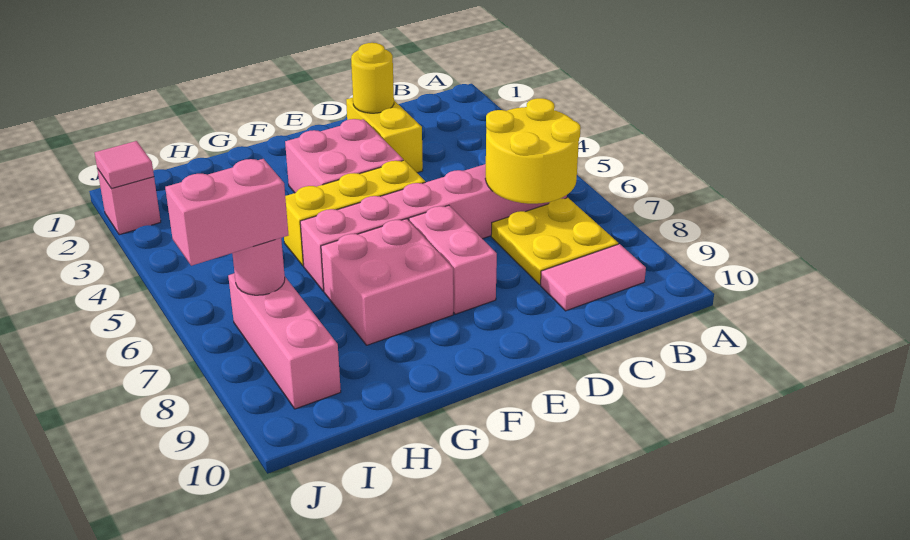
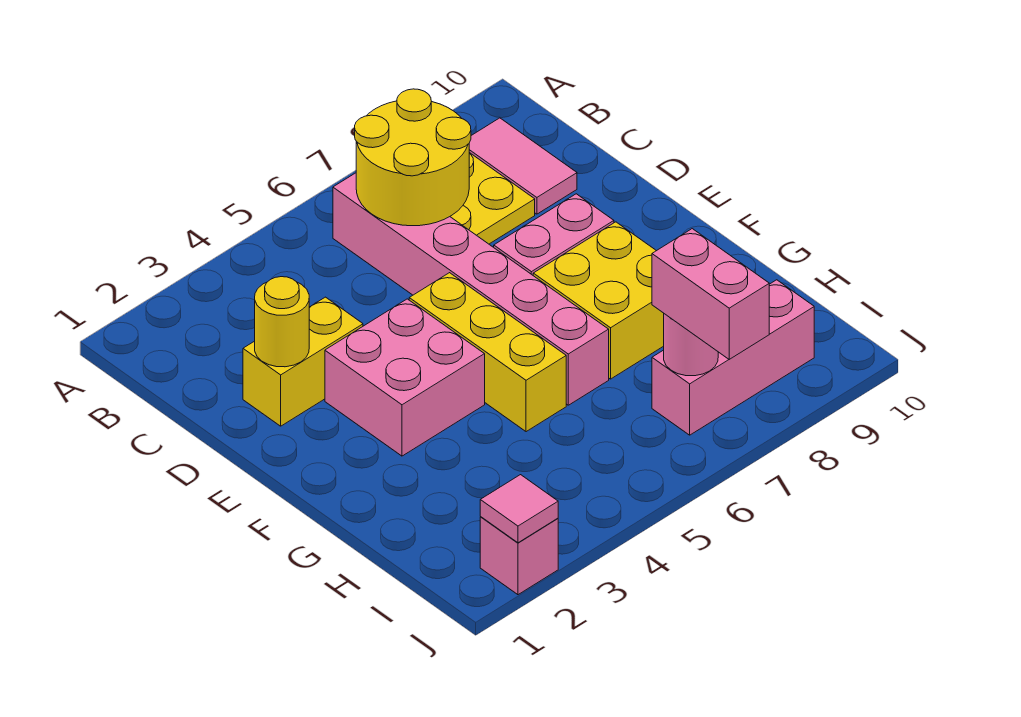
pink brick F7:G8 level 1 -> yellow brick F7:G8 level 1

